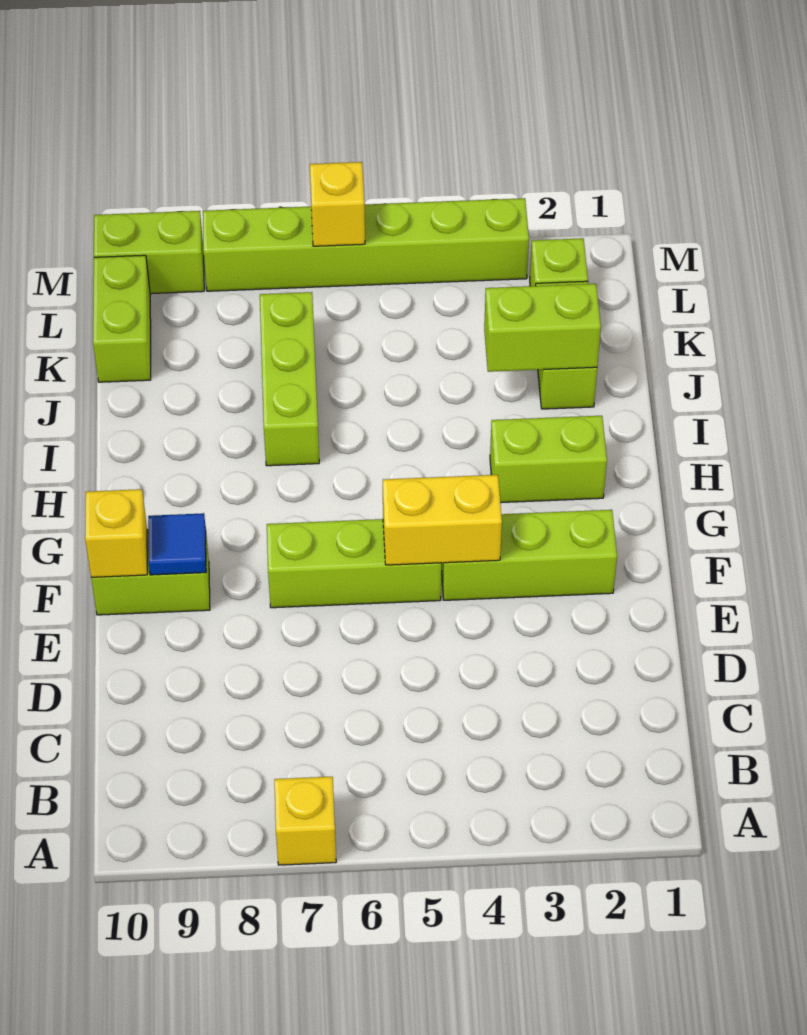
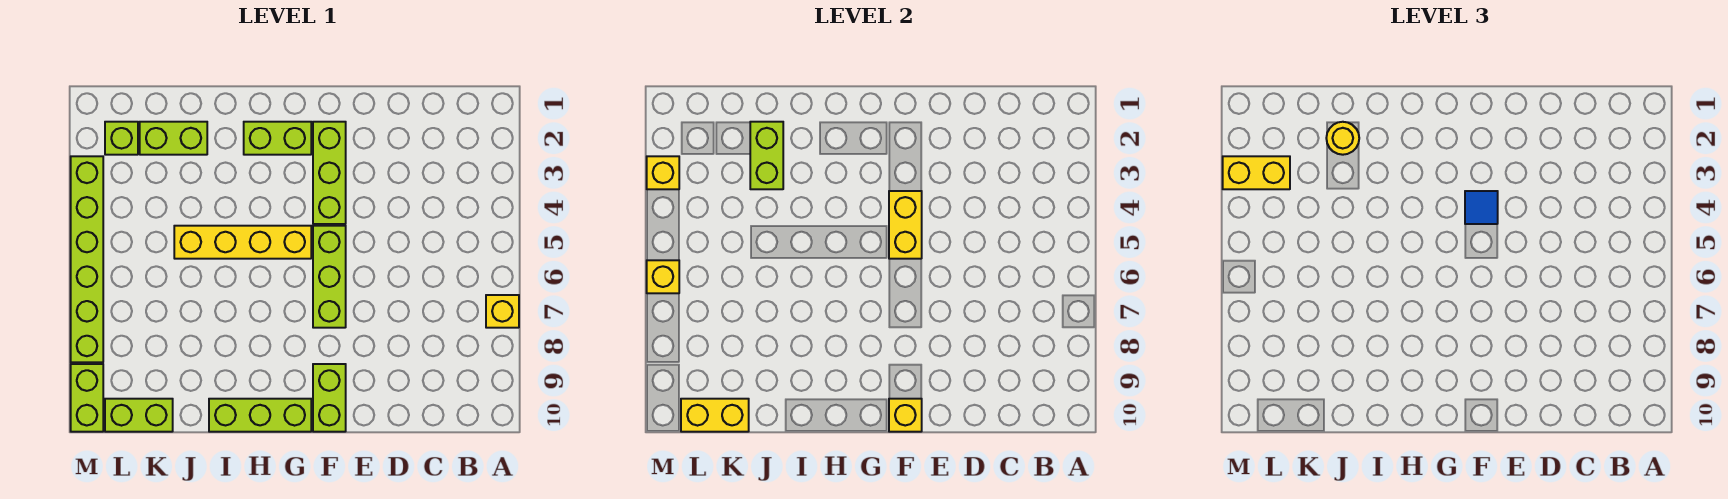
blue tile F9 level 2 -> blue tile F4 level 3
none -> yellow brick G5:J5 level 1
lime brick H2:H3 level 1 -> lime brick G2:H2 level 1
lime brick I7:K7 level 1 -> lime brick G10:I10 level 1
none -> yellow round brick J2 level 3
none -> yellow brick K10:L10 level 2
none -> yellow brick L3:M3 level 3
none -> yellow brick M3 level 2

